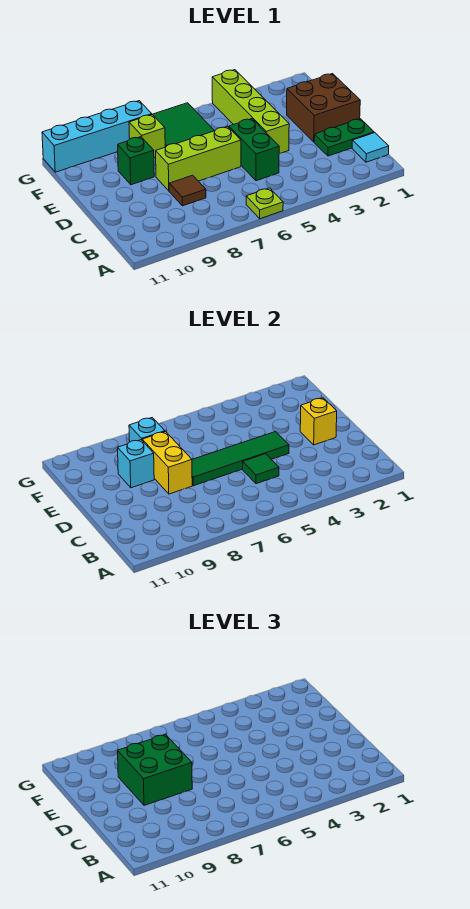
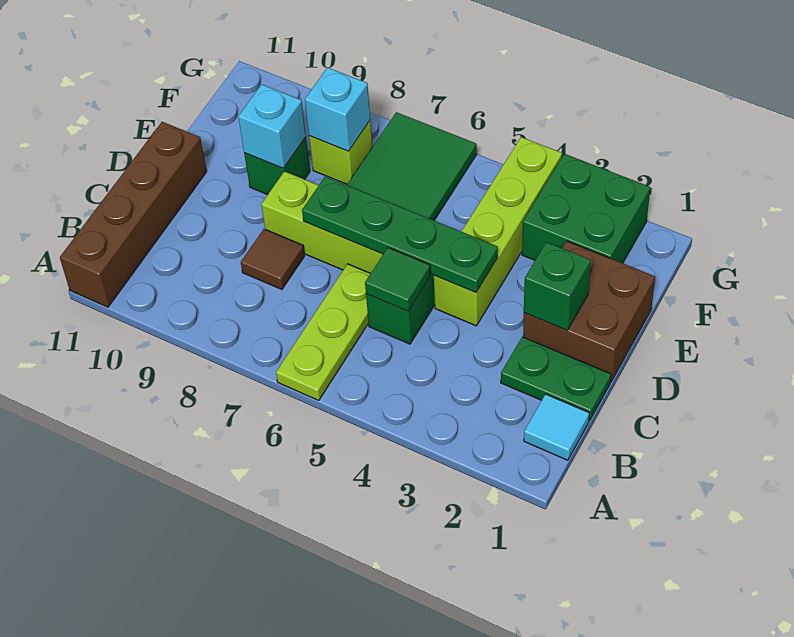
lime plate A6 level 1 -> lime plate A6:C6 level 1
none -> brown brick A11:D11 level 1
yellow brick D2 level 2 -> green brick D2 level 2
green tile D4:D7 level 2 -> green plate D4:D7 level 2
yellow brick D8:E8 level 2 -> none
green brick D8:E9 level 3 -> green brick F2:G3 level 1
cyan brick G8:G11 level 1 -> none

